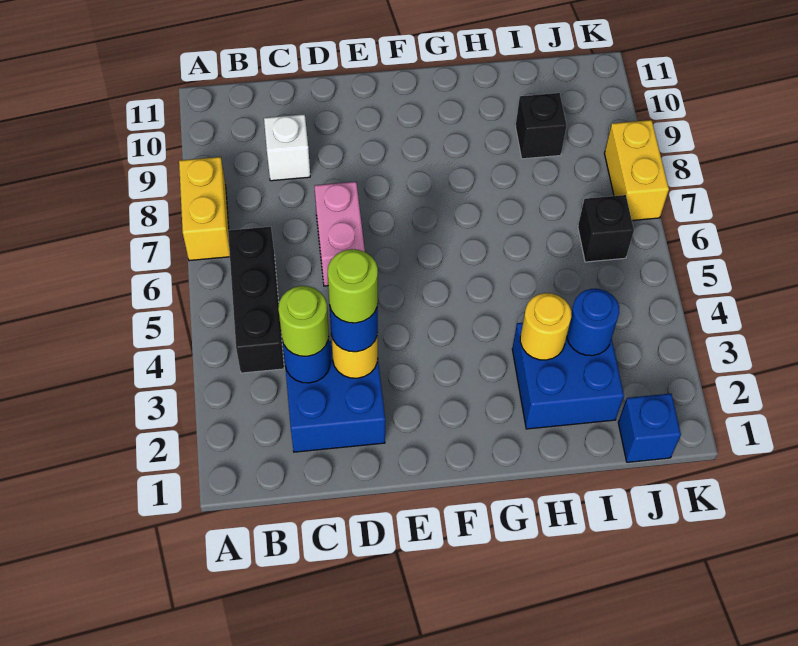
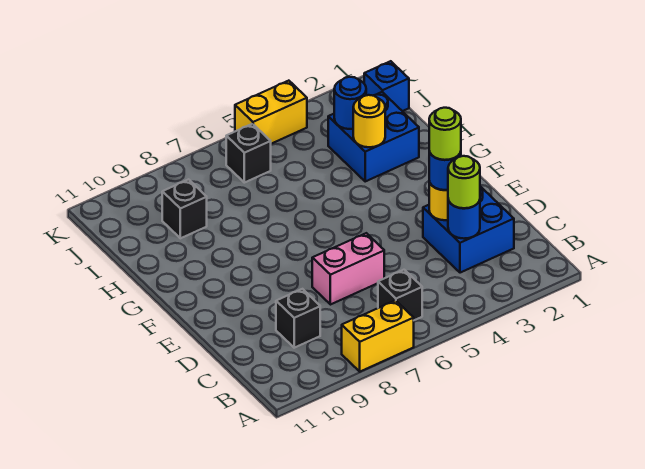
black brick B4:B6 level 1 -> black brick B6 level 1
white brick C9 level 1 -> black brick C9 level 1
yellow brick K7:K8 level 1 -> yellow brick K4:K5 level 1

